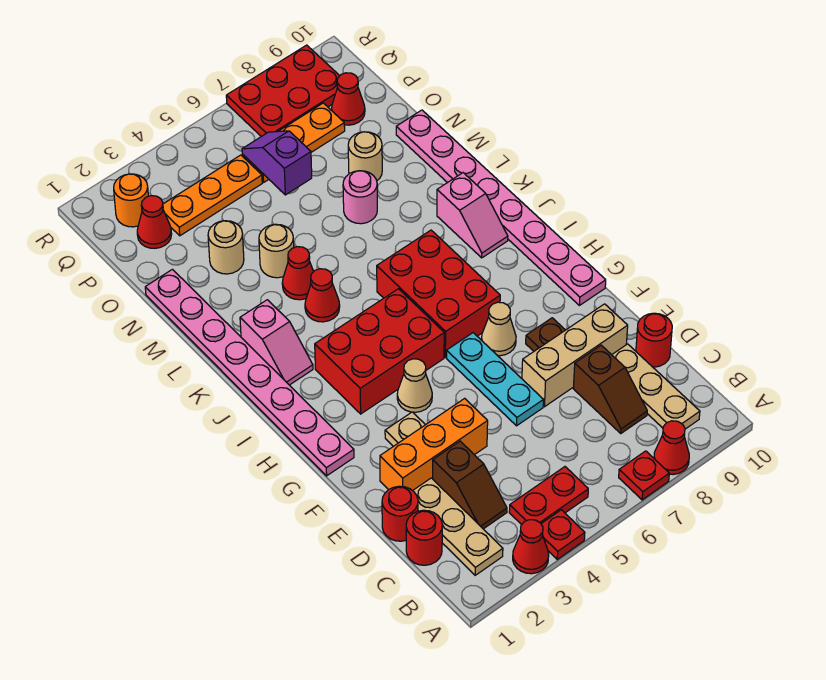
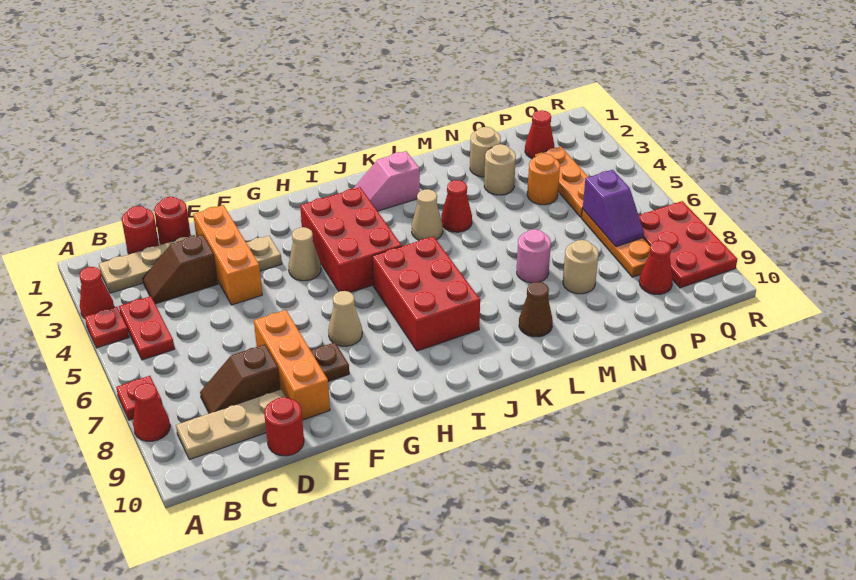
cyan plate E6:G6 level 1 -> none
tan brick E7:E9 level 1 -> orange brick E7:E9 level 1
pink plate G1:N1 level 1 -> none
pink plate G10:N10 level 1 -> none
red brick H6:J7 level 1 -> red brick I6:J8 level 1
pink slope J9:K9 level 1 top K -> none
red cone K4 level 1 -> tan cone K4 level 1
none -> brown cone L9 level 1
tan round brick M4 level 1 -> tan round brick N2 level 1
purple slope O6:P6 level 2 top O -> purple slope P6:P7 level 2 top 6
orange round brick Q2 level 1 -> orange round brick O4 level 1

